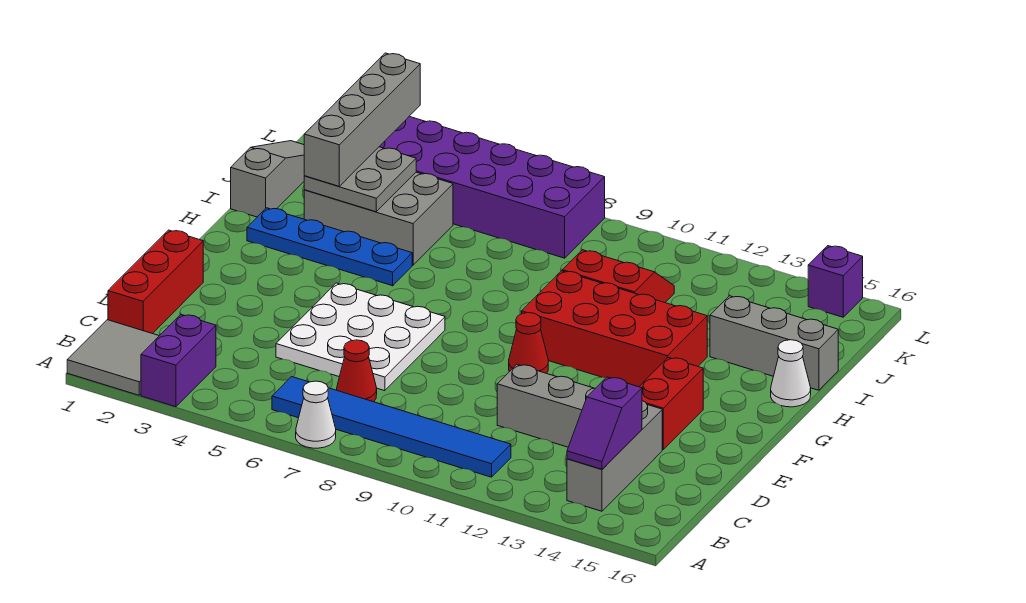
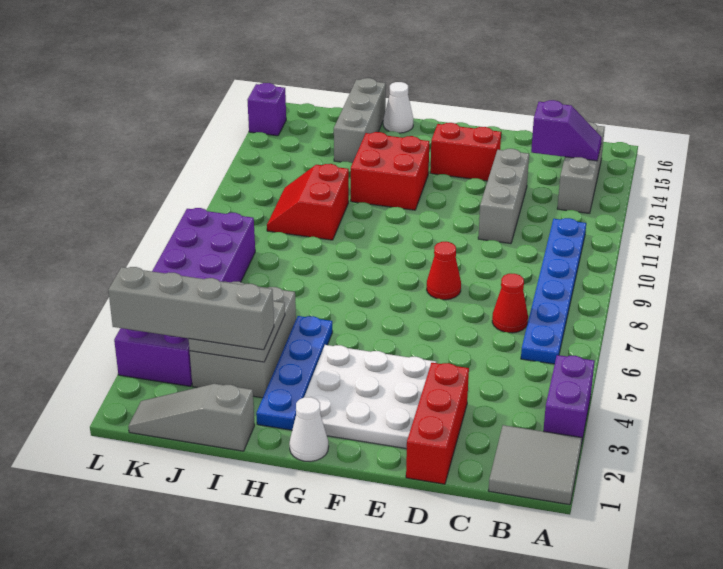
purple brick A3:B3 level 1 -> purple brick A3:A4 level 1
white cone A7 level 1 -> white cone G1 level 1
blue tile B6:B11 level 1 -> blue plate B6:B11 level 1
grey brick B14:D14 level 1 -> grey brick B13:B15 level 1
red brick C1:E1 level 1 -> red brick D1:D3 level 1
white plate D5:F7 level 1 -> white plate E2:G4 level 1
red cone F10 level 1 -> red cone E8 level 1
red brick G10:H13 level 1 -> red brick G12:H13 level 1

